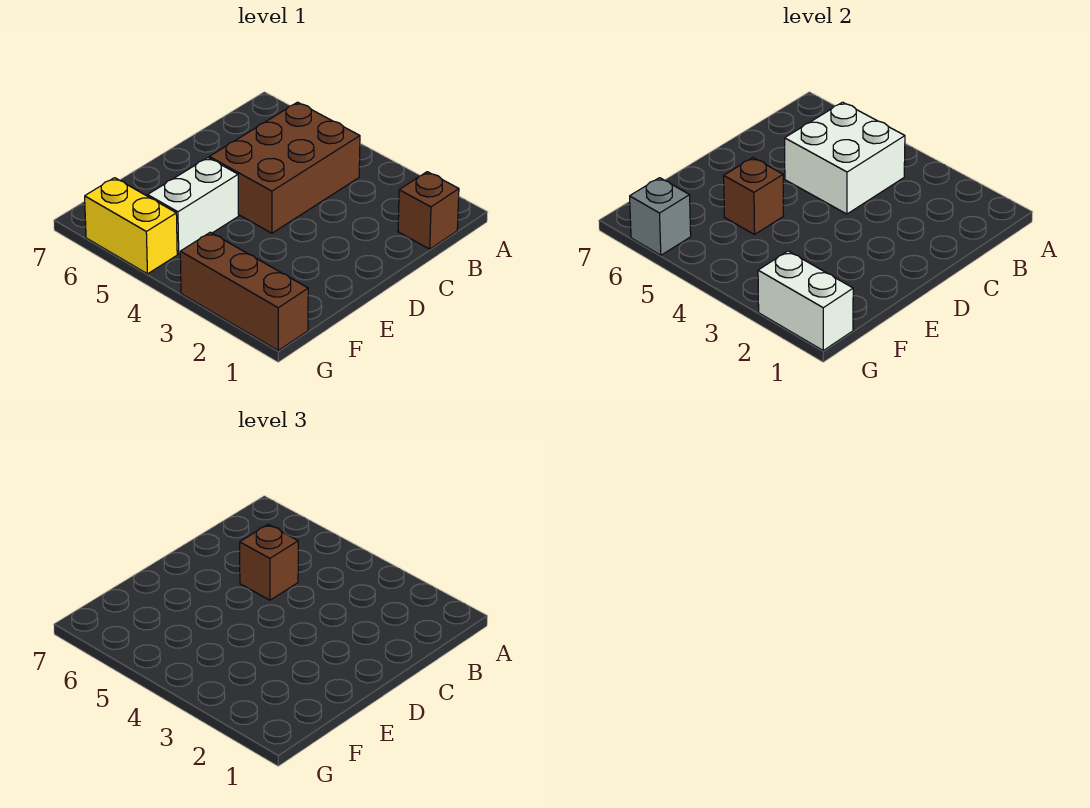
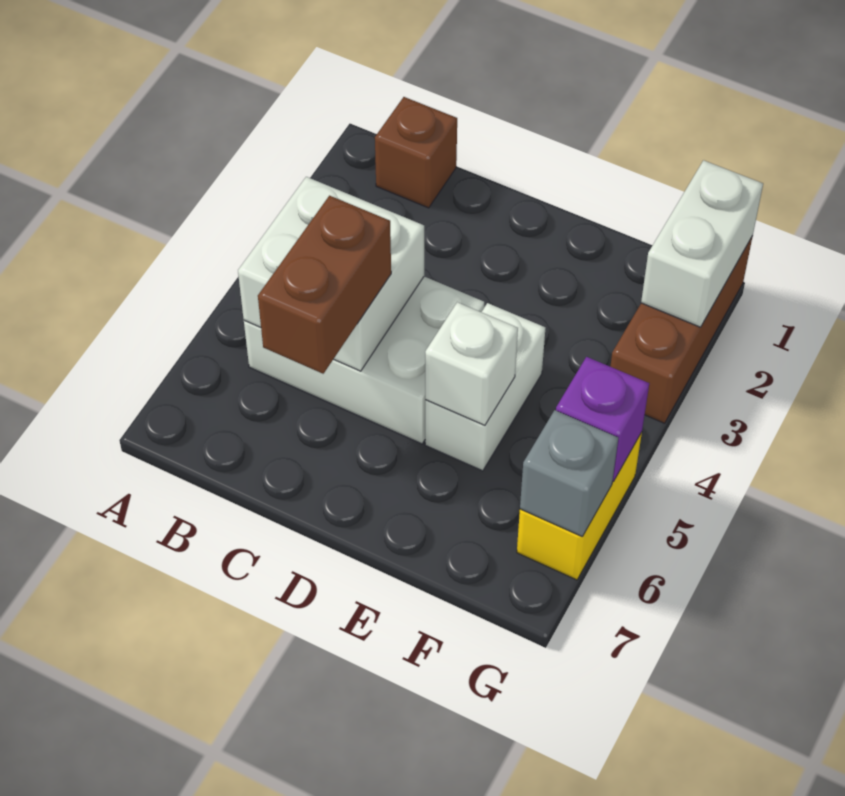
brown brick B4:D5 level 1 -> white brick B4:D5 level 1
brown brick C5 level 3 -> brown brick C5:C6 level 3
white brick E5:F5 level 1 -> white brick E4:E5 level 1
brown brick E5 level 2 -> white brick E5 level 2
none -> purple brick G5 level 2

